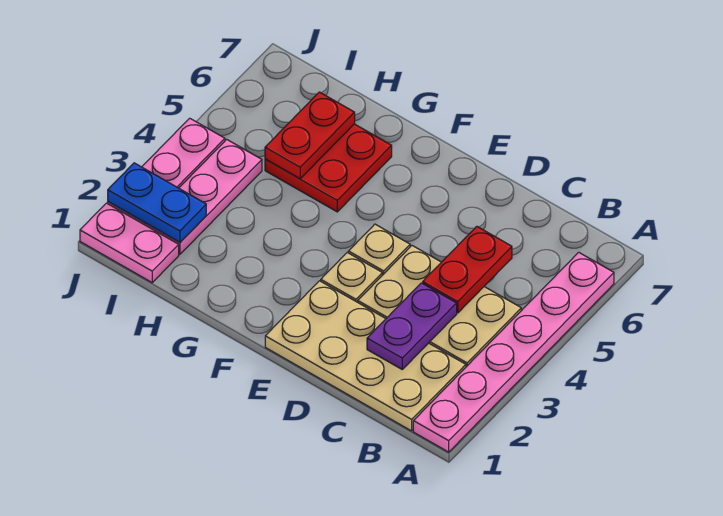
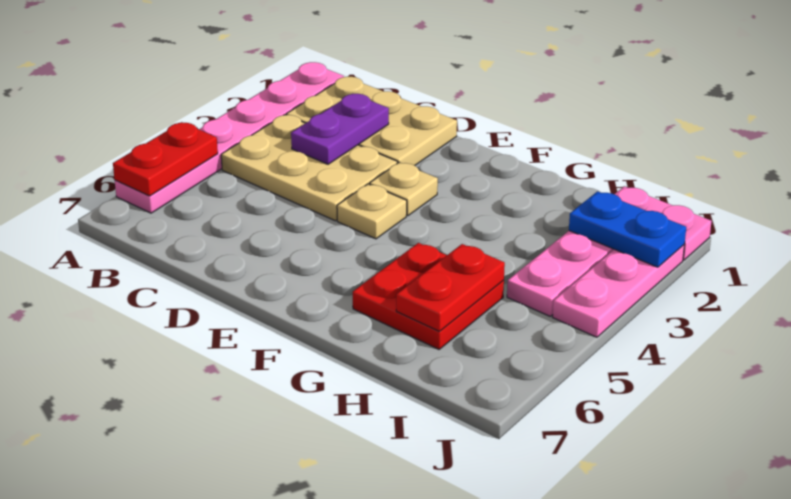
tan plate B1:E2 level 1 -> tan plate B1:D2 level 1
red plate C4:C5 level 2 -> red plate A5:A6 level 2

